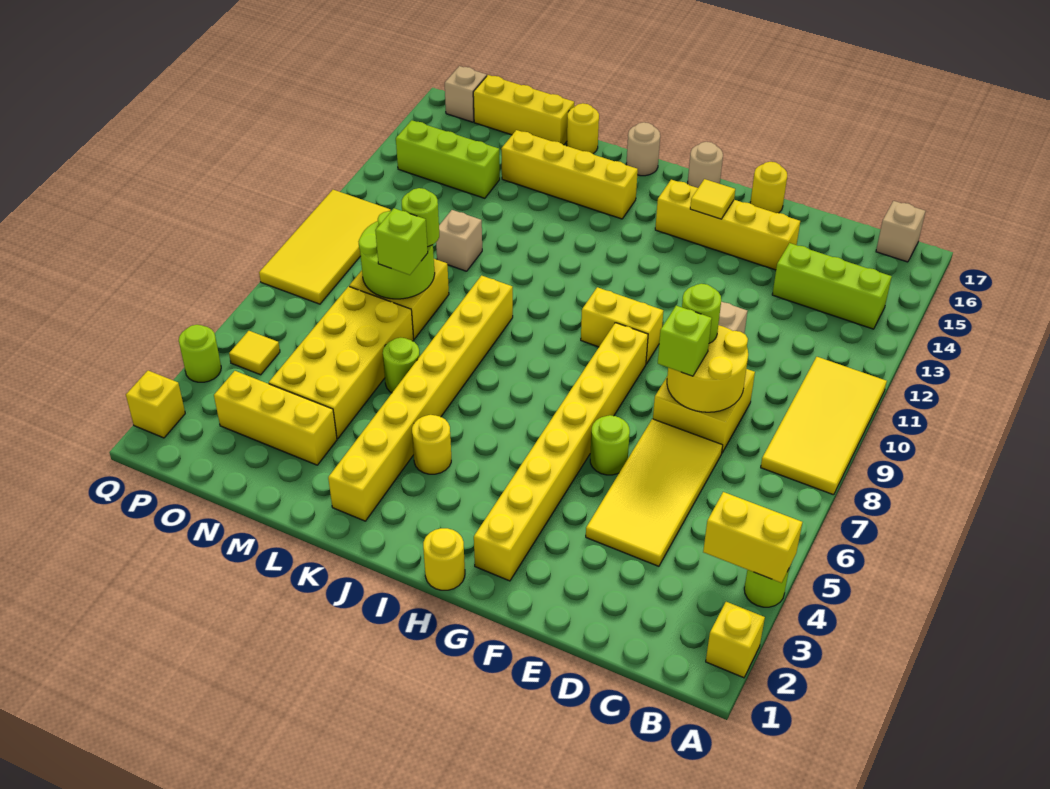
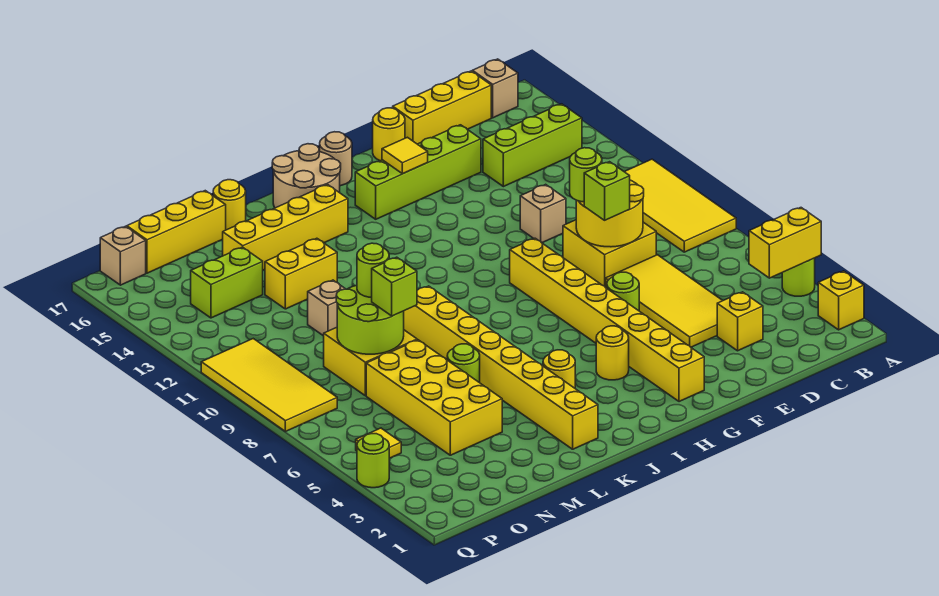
yellow brick E15:H15 level 1 -> lime brick E15:H15 level 1
yellow brick G10:H10 level 1 -> yellow brick L13:M13 level 1
yellow round brick H1 level 1 -> yellow round brick H4 level 1
tan round brick J17 level 1 -> tan round brick I16:J17 level 1
yellow brick M3:O3 level 1 -> yellow brick C17:E17 level 1
lime brick N14:P14 level 1 -> lime brick N14:O14 level 1
yellow brick Q2 level 1 -> yellow brick D3 level 1

